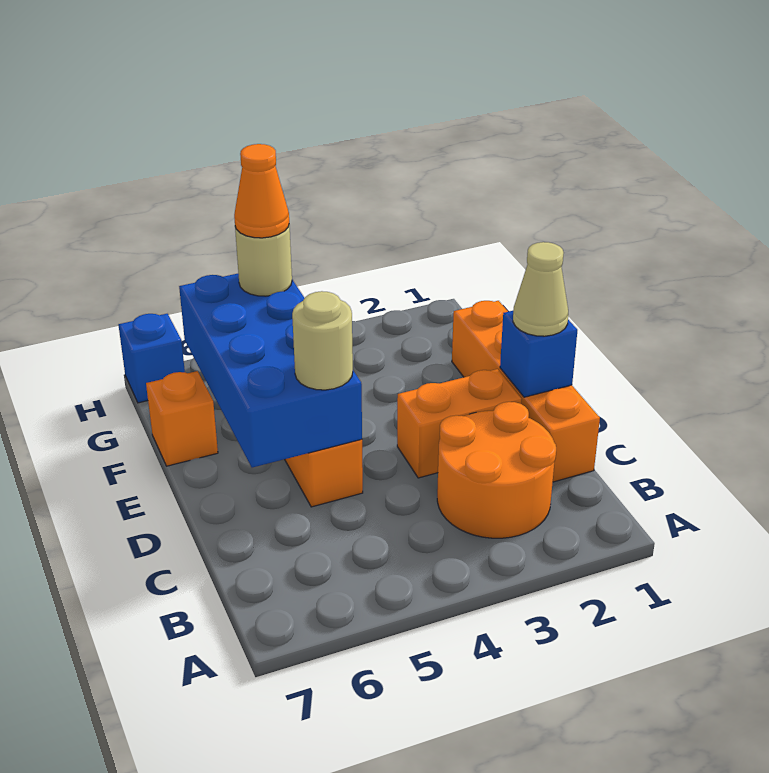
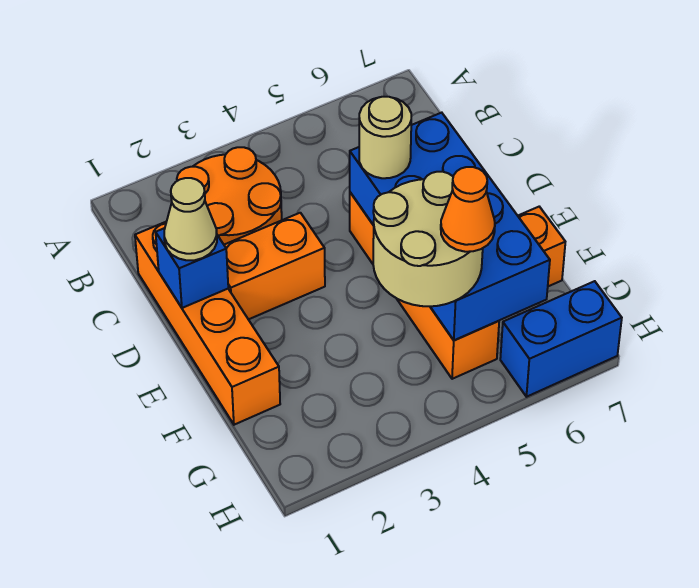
tan round brick G5 level 3 -> tan round brick F4:G5 level 3
blue brick H7 level 1 -> blue brick H6:H7 level 1

